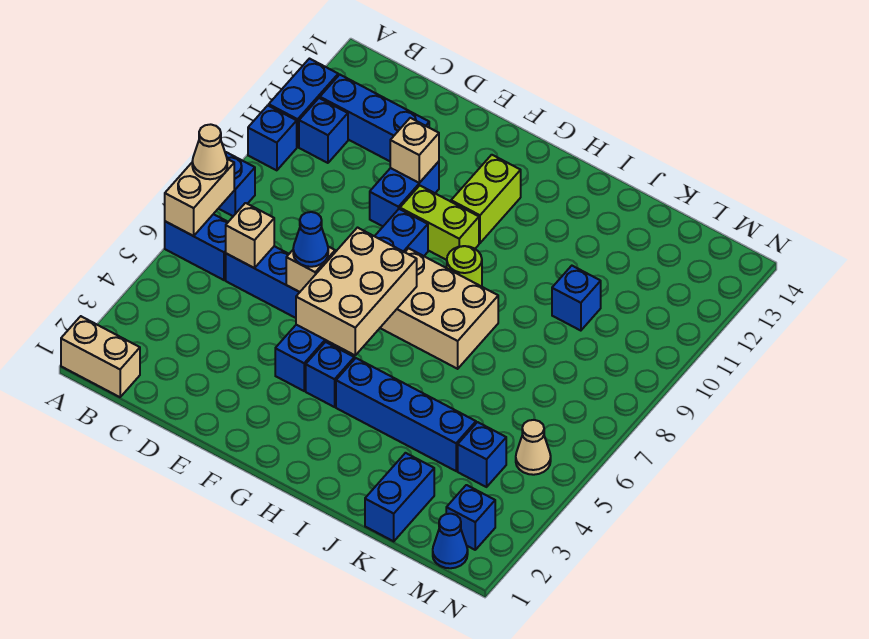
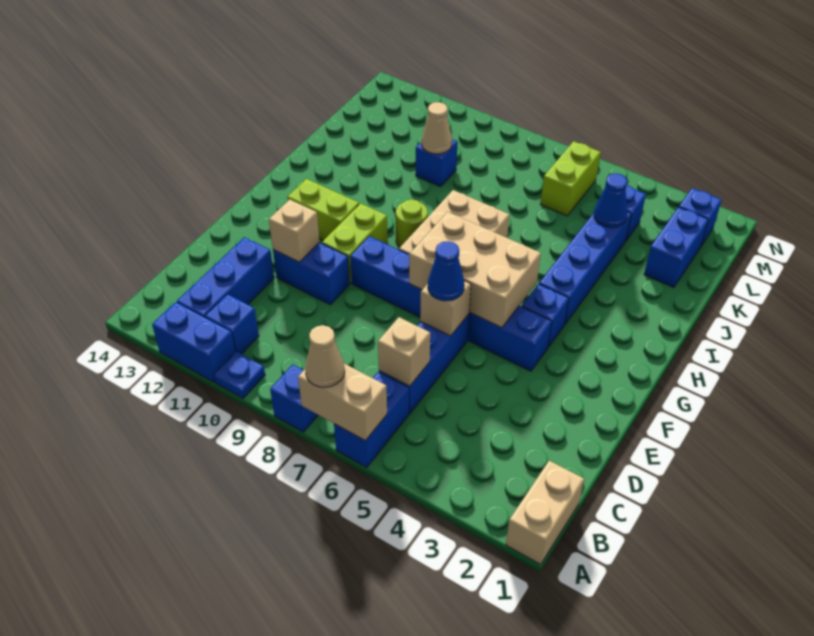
blue brick A10 level 1 -> blue plate A10 level 1
blue brick K1:K2 level 1 -> blue brick K2:L2 level 1
none -> lime brick L6:M6 level 1
blue cone M1 level 1 -> blue cone K4 level 2
tan cone M5 level 1 -> tan cone K10 level 2

